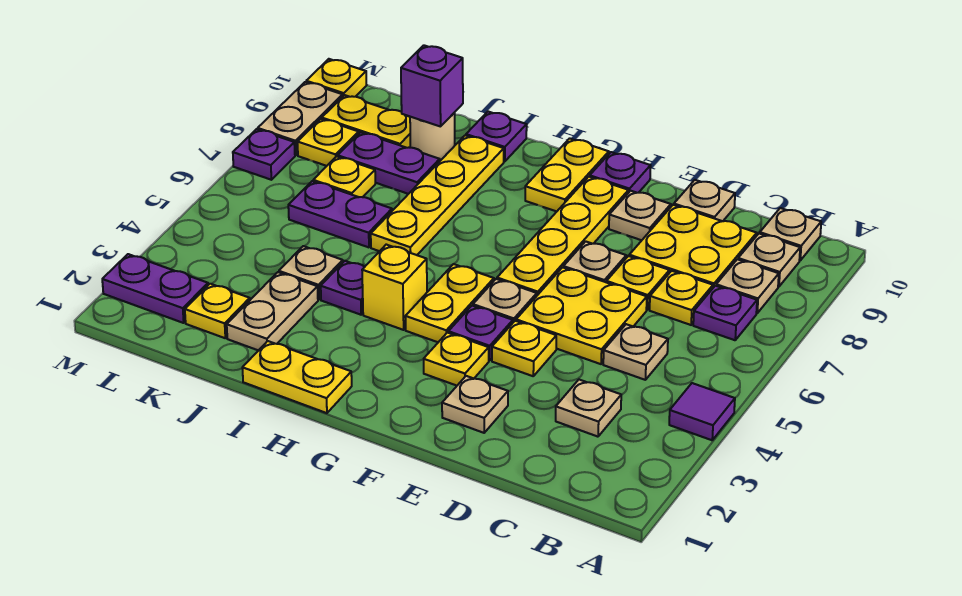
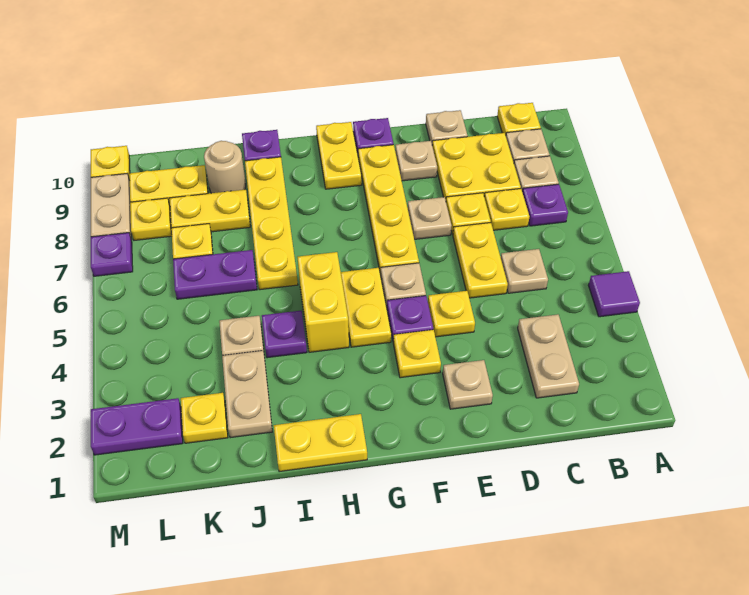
tan plate B10 level 1 -> yellow plate B10 level 1
tan plate C3 level 1 -> tan plate C2:C3 level 1
yellow plate D5:E6 level 1 -> yellow plate D5:D6 level 1
yellow brick H4 level 1 -> yellow brick H4:H5 level 1
purple plate J8:K8 level 1 -> yellow plate J8:K8 level 1
purple brick J9 level 2 -> none

